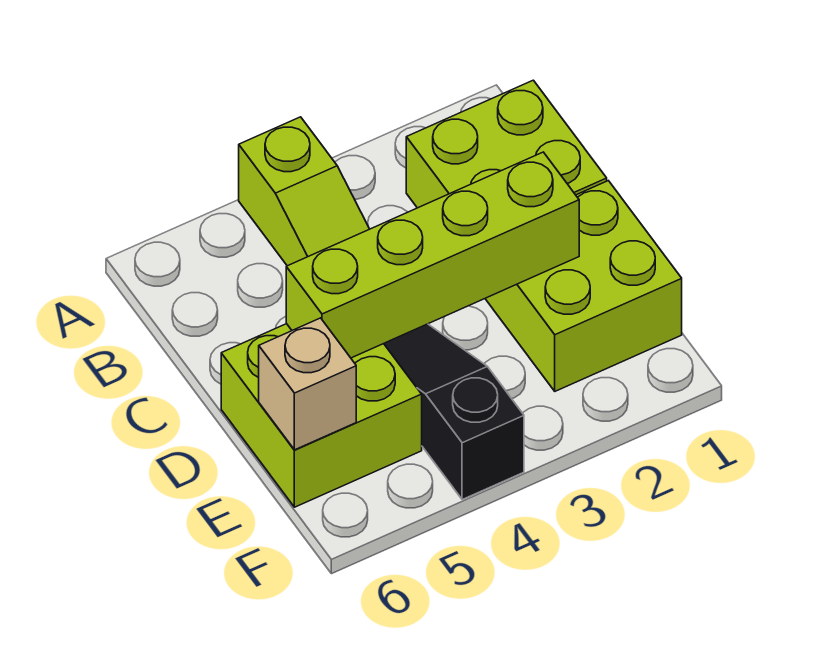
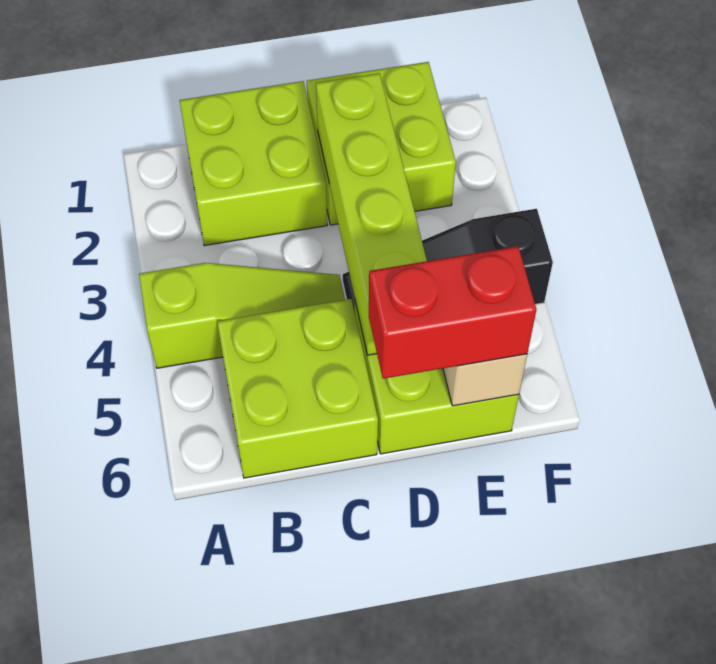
none -> lime brick B5:C6 level 1
none -> red brick D6:E6 level 3

